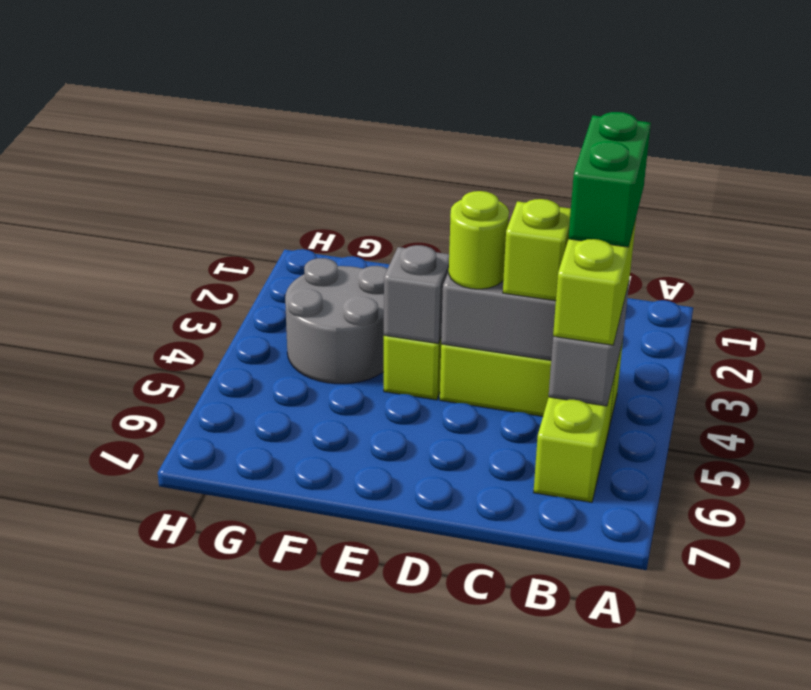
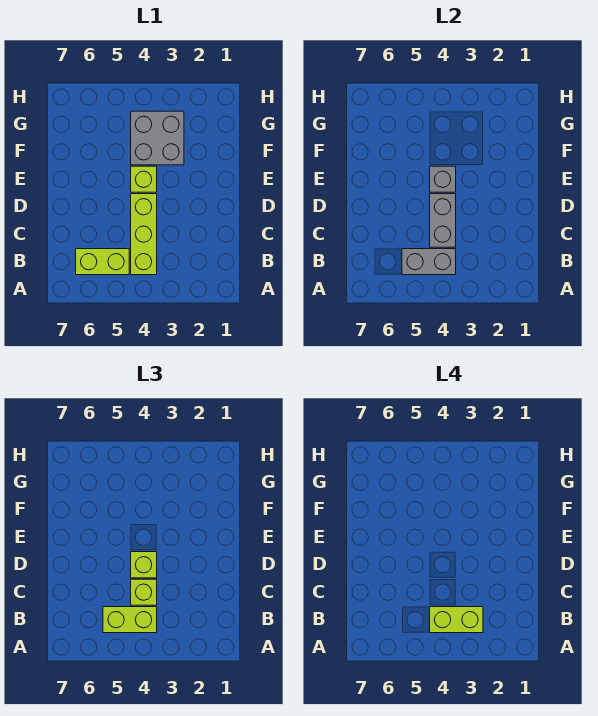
green brick B3:B4 level 4 -> lime brick B3:B4 level 4
lime round brick D4 level 3 -> lime brick D4 level 3
grey round brick F3:G4 level 1 -> grey brick F3:G4 level 1

